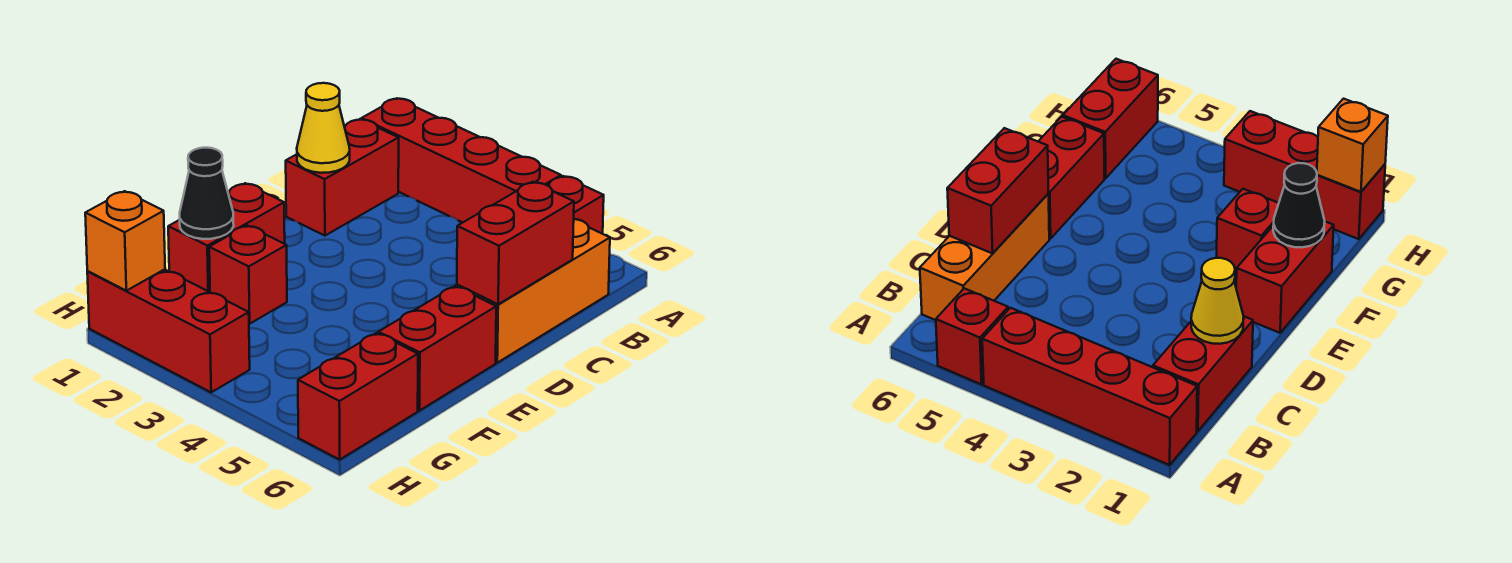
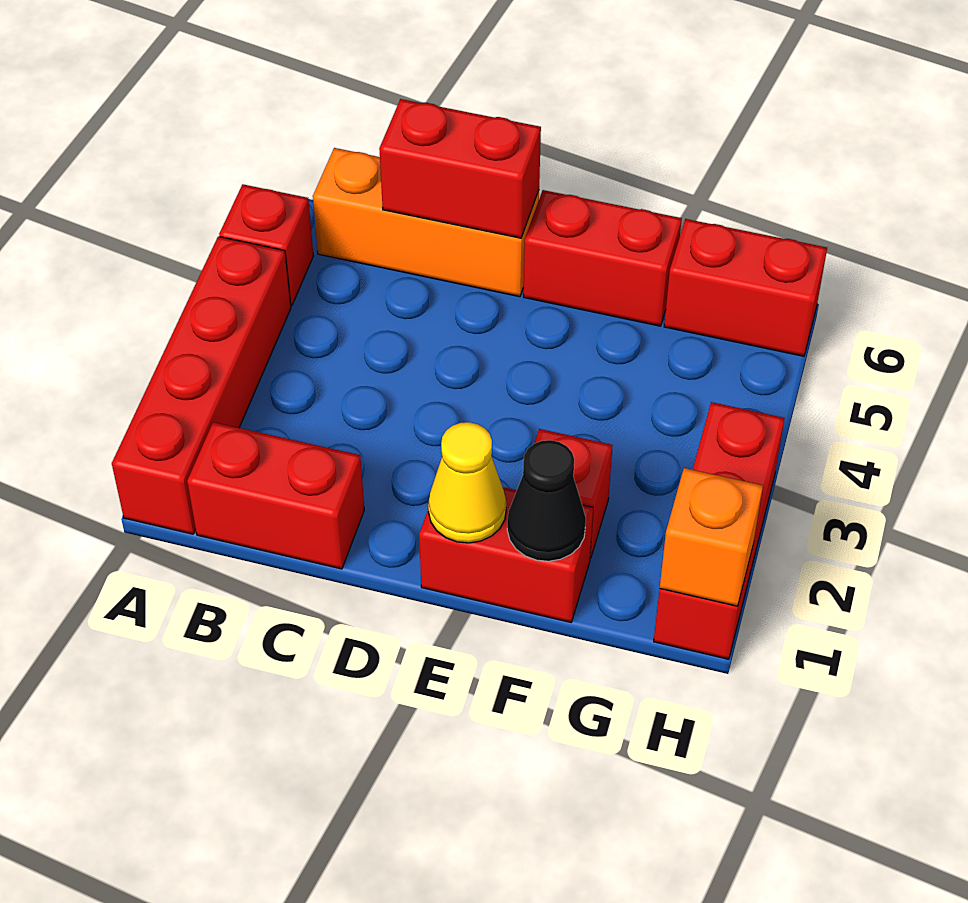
yellow cone C1 level 2 -> yellow cone E1 level 2

